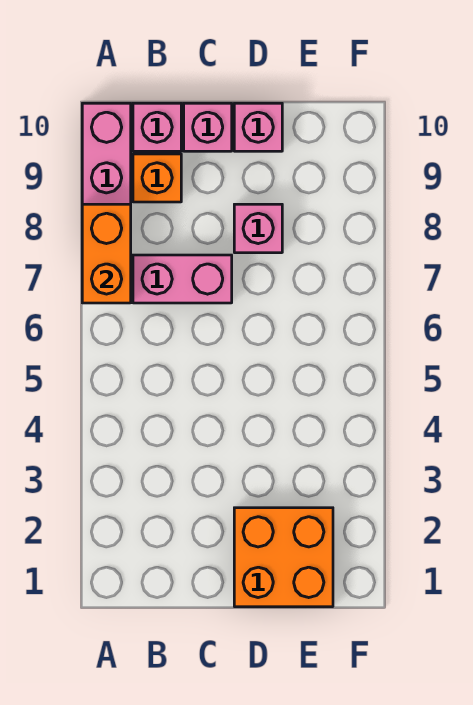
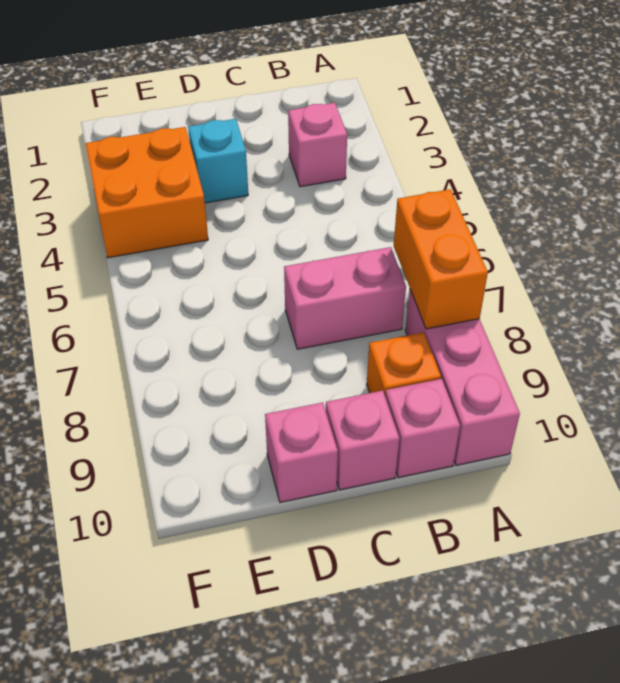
orange brick D1:E2 level 1 -> orange brick E3:F4 level 1
none -> cyan brick D3 level 1
pink brick D8 level 1 -> pink brick B3 level 1

